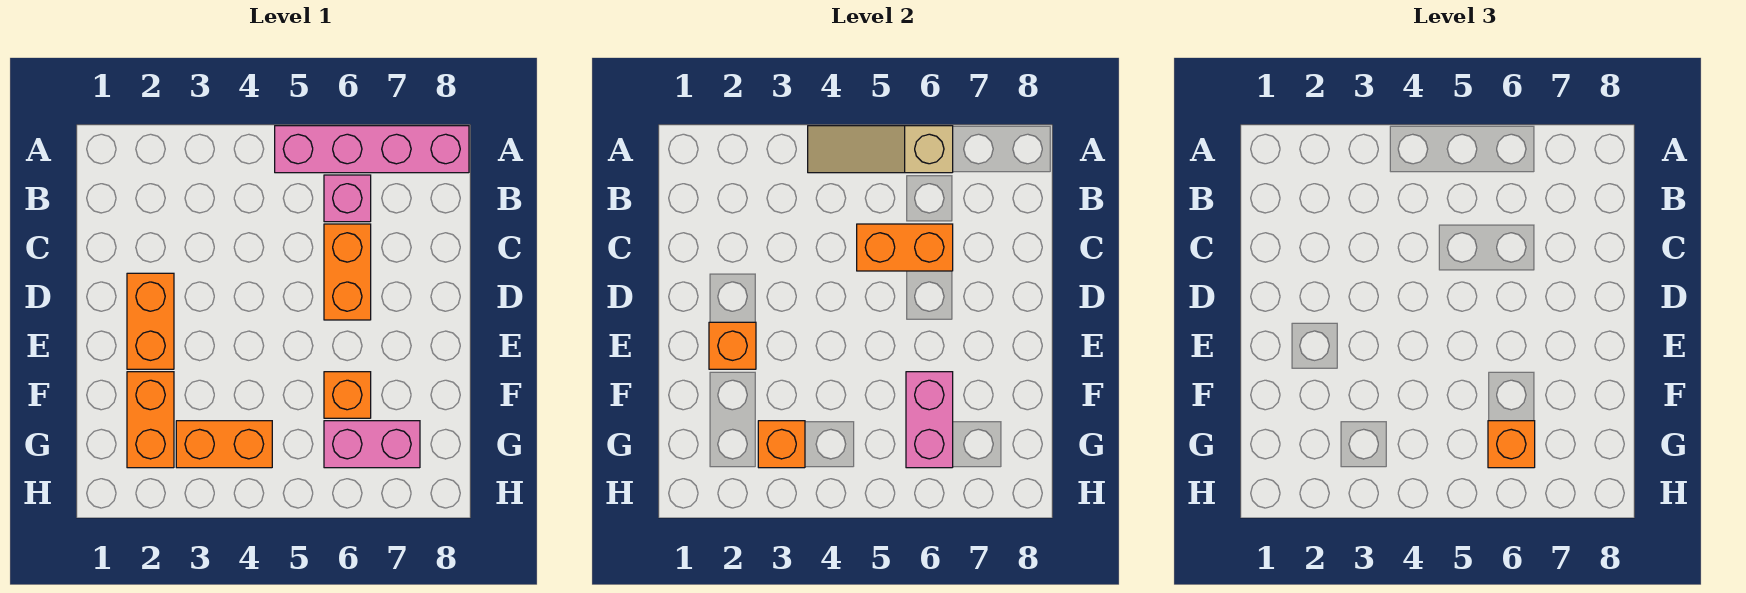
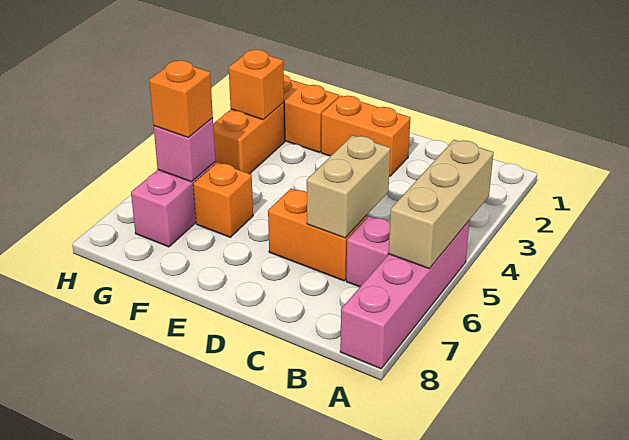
tan slope A4:A6 level 2 top 6 -> tan brick A4:A6 level 2
orange brick C5:C6 level 2 -> tan brick C5:C6 level 2
orange brick E2 level 2 -> none
pink brick F6:G6 level 2 -> pink brick G6 level 2

